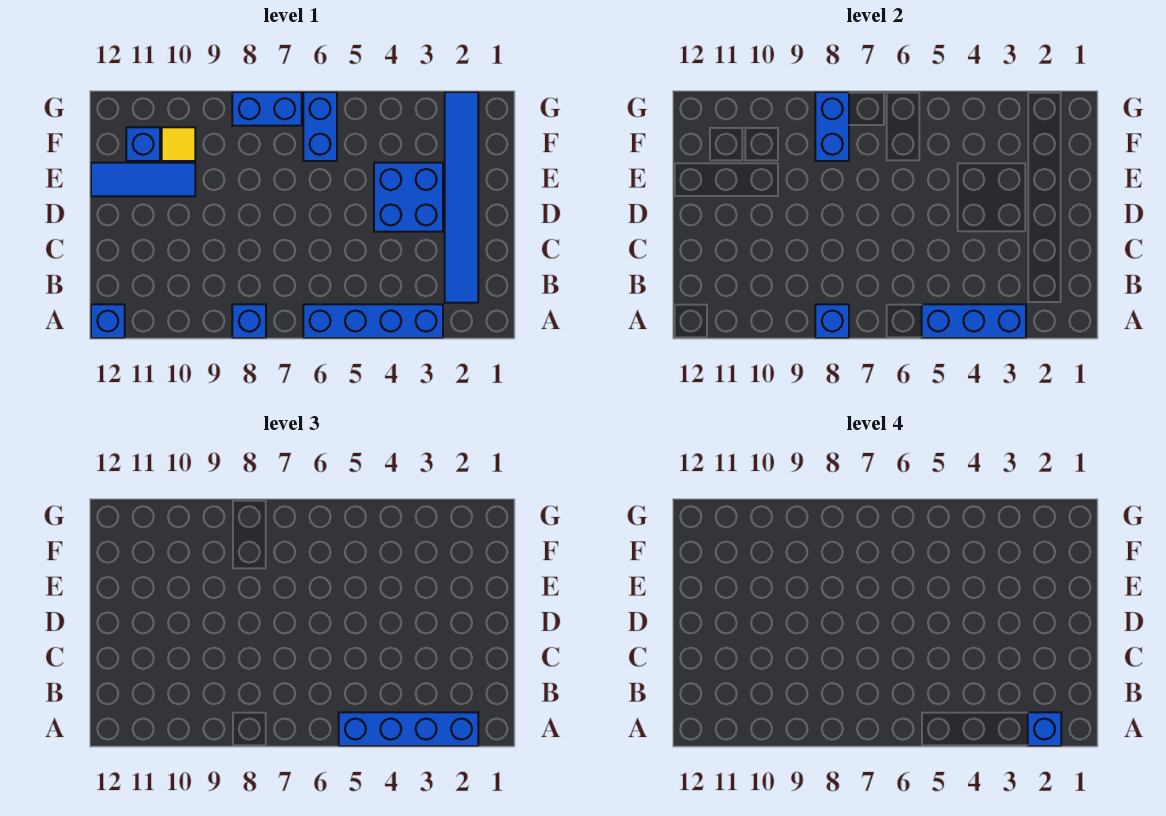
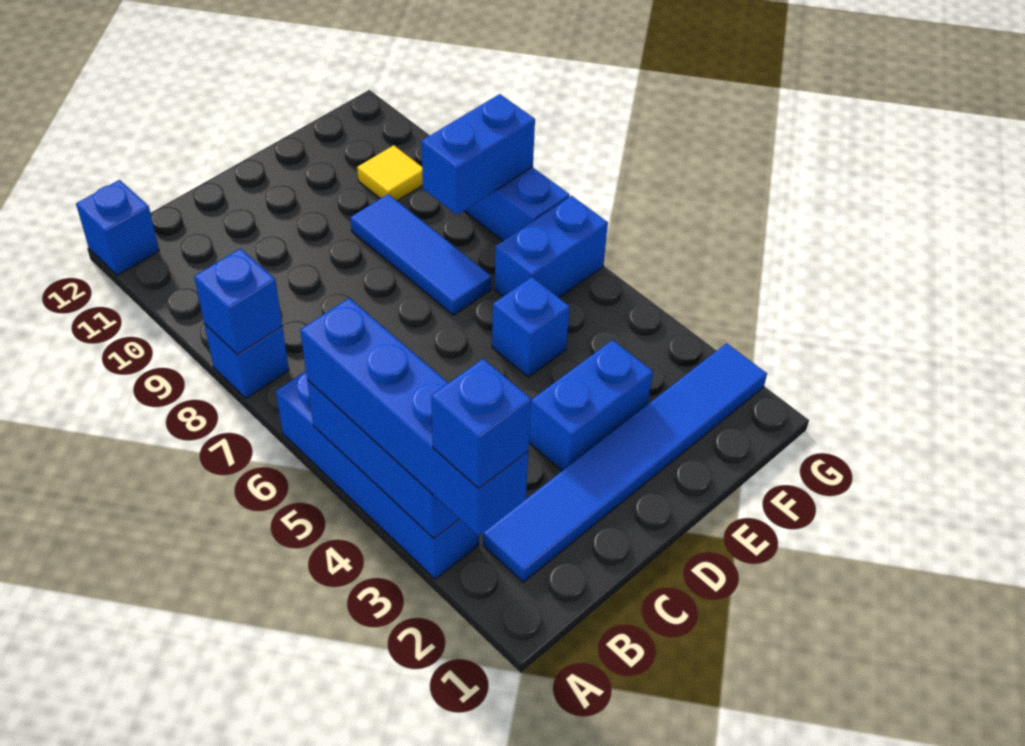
blue brick D3:E4 level 1 -> blue brick D3:E3 level 1
blue tile E10:E12 level 1 -> blue tile E7:E9 level 1
blue brick F11 level 1 -> blue brick E5 level 1

